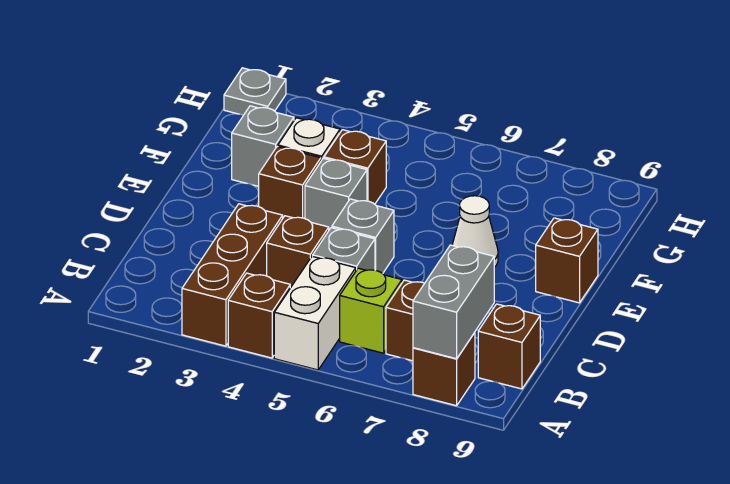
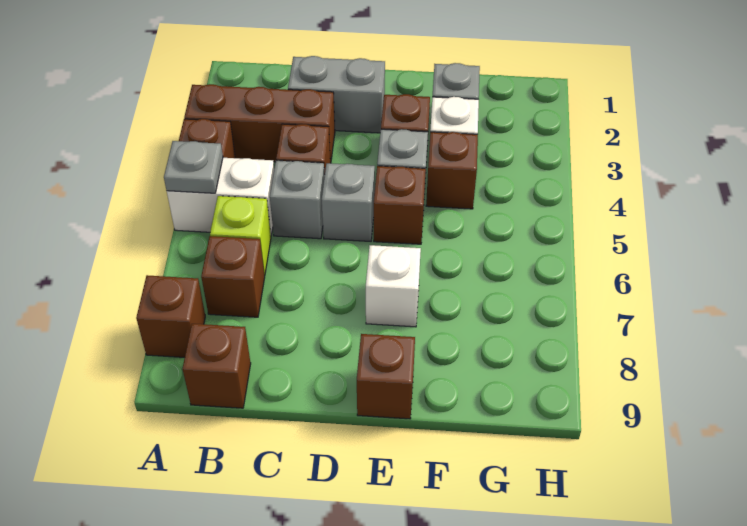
grey brick A8:B8 level 2 -> grey brick C2:D2 level 1
none -> brown brick E5 level 1
white cone E7 level 1 -> white brick E7 level 1
grey plate H1 level 1 -> grey plate A5 level 2

